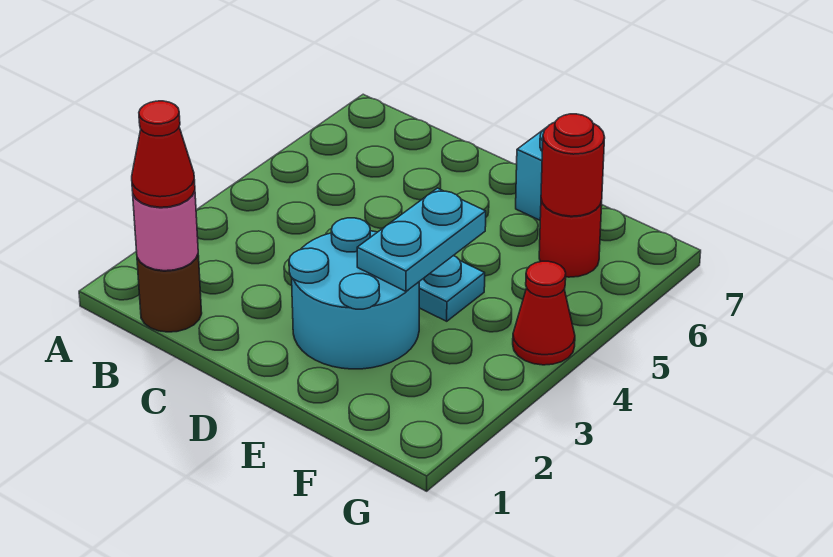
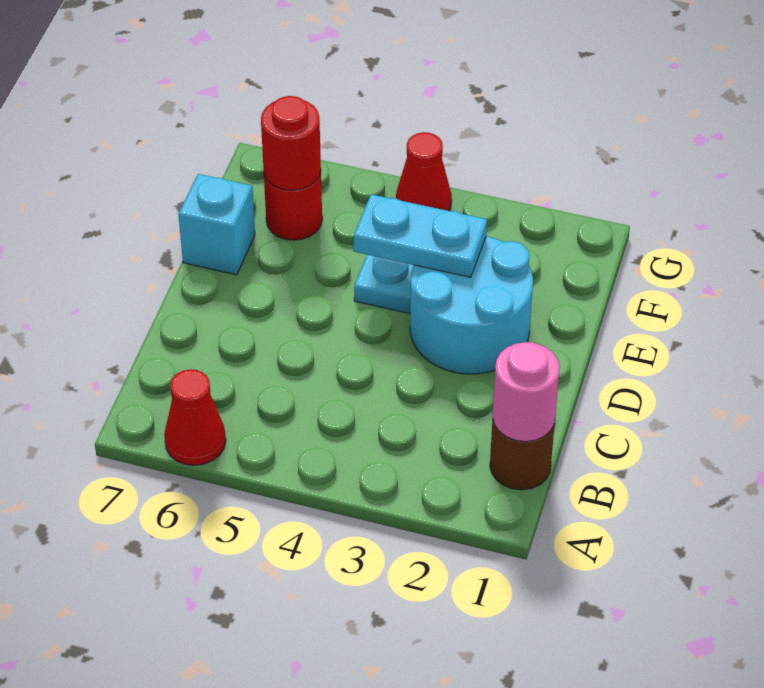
red cone B1 level 3 -> red cone A6 level 1

